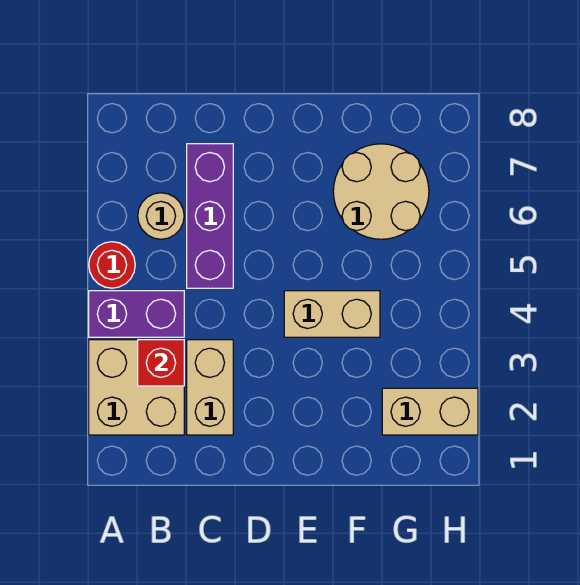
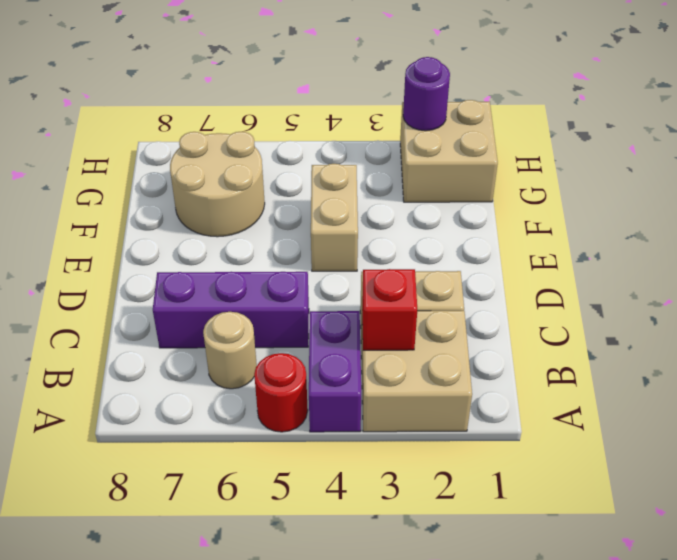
tan brick G2:H2 level 1 -> tan brick G1:H2 level 1
none -> purple round brick H2 level 2

